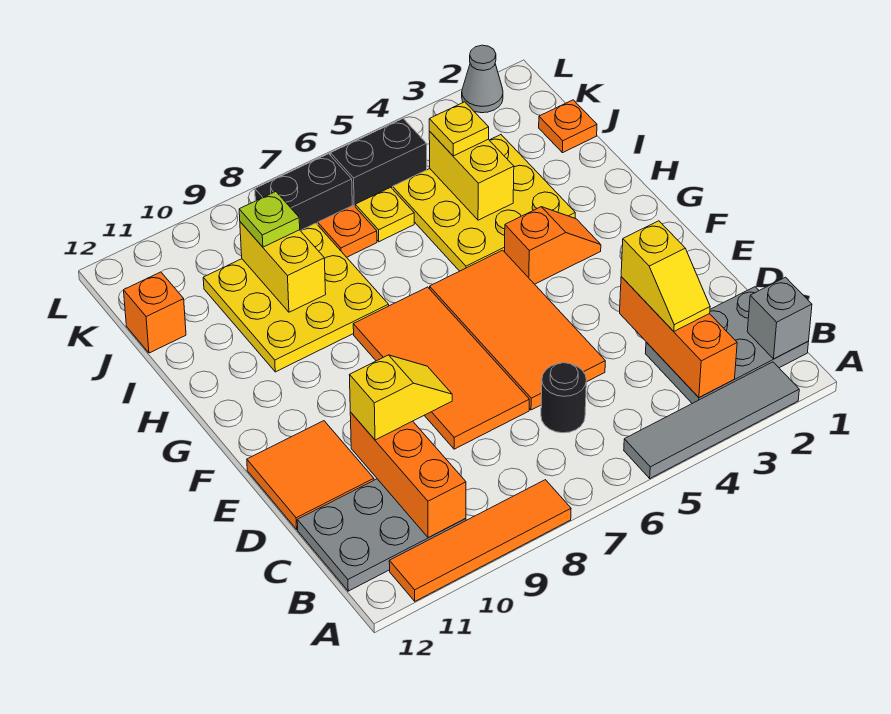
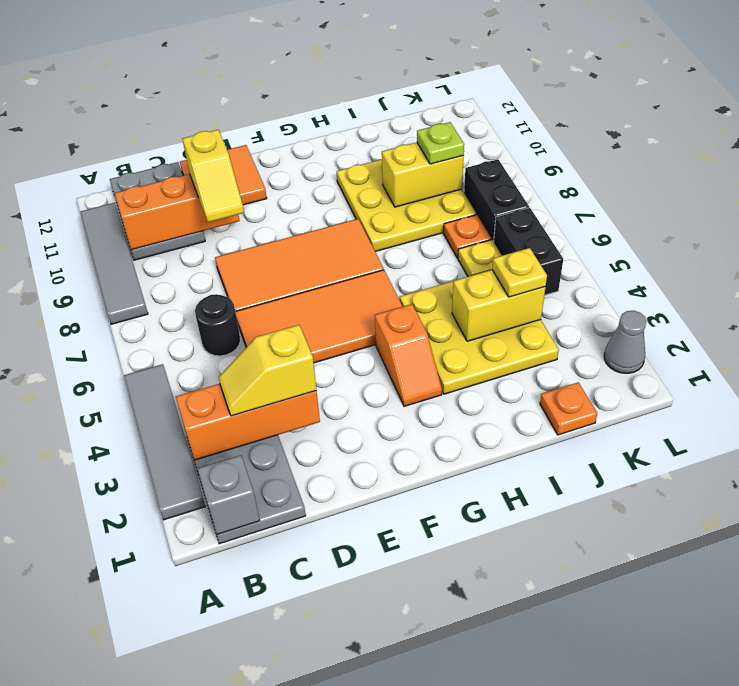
orange tile A8:A11 level 1 -> grey tile A8:A11 level 1
orange brick J12 level 1 -> none

